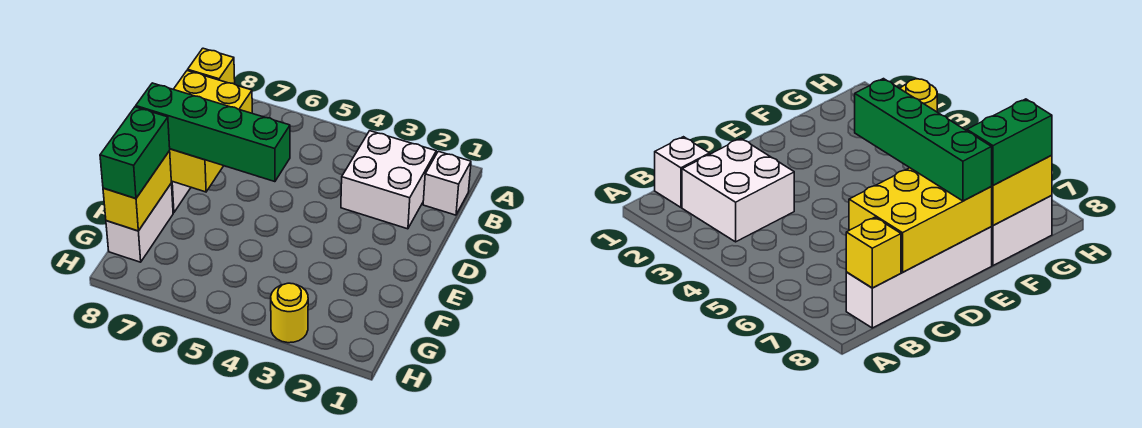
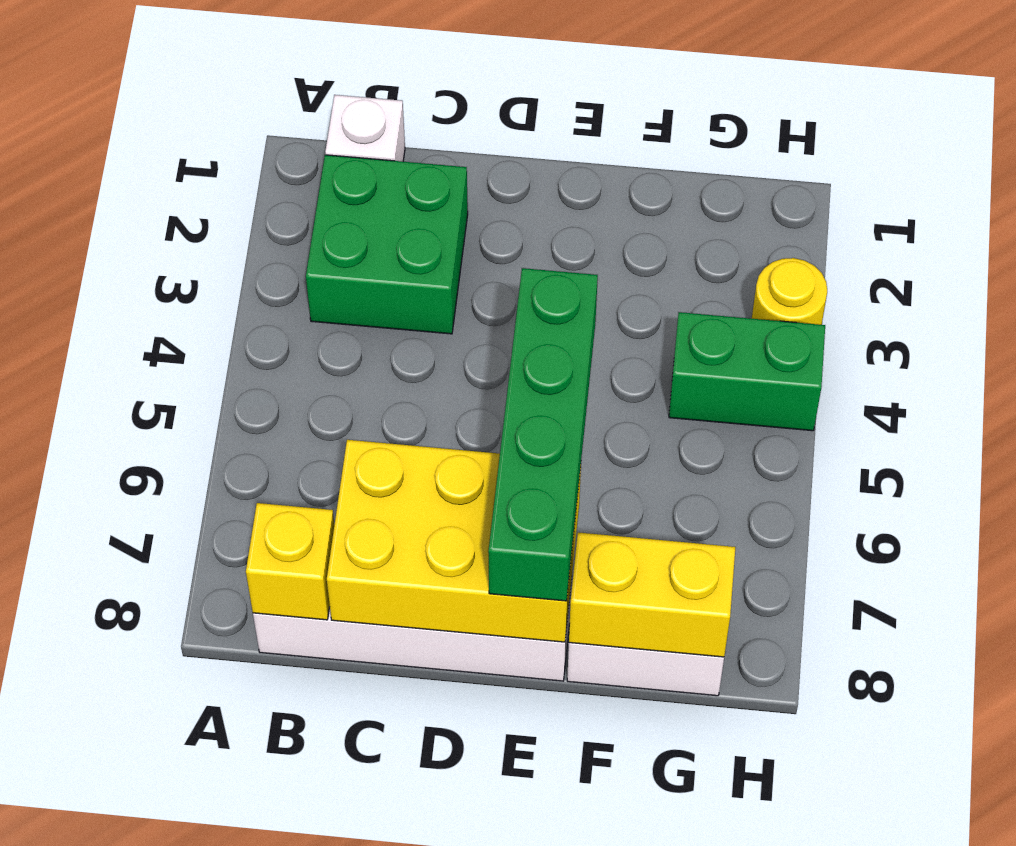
white brick B2:C3 level 1 -> green brick B2:C3 level 1
green brick F8:G8 level 3 -> green brick G4:H4 level 1

